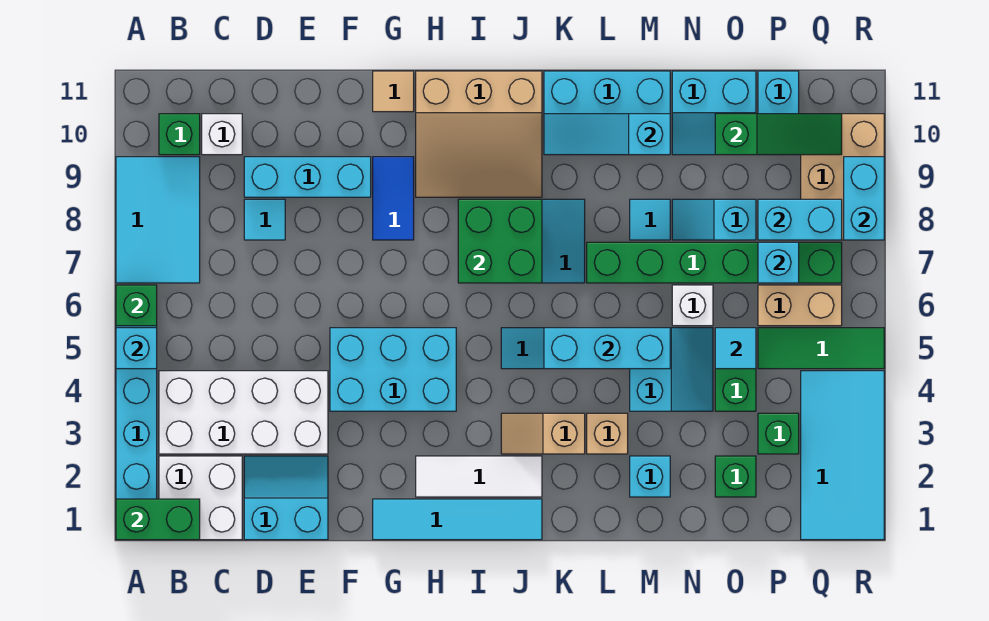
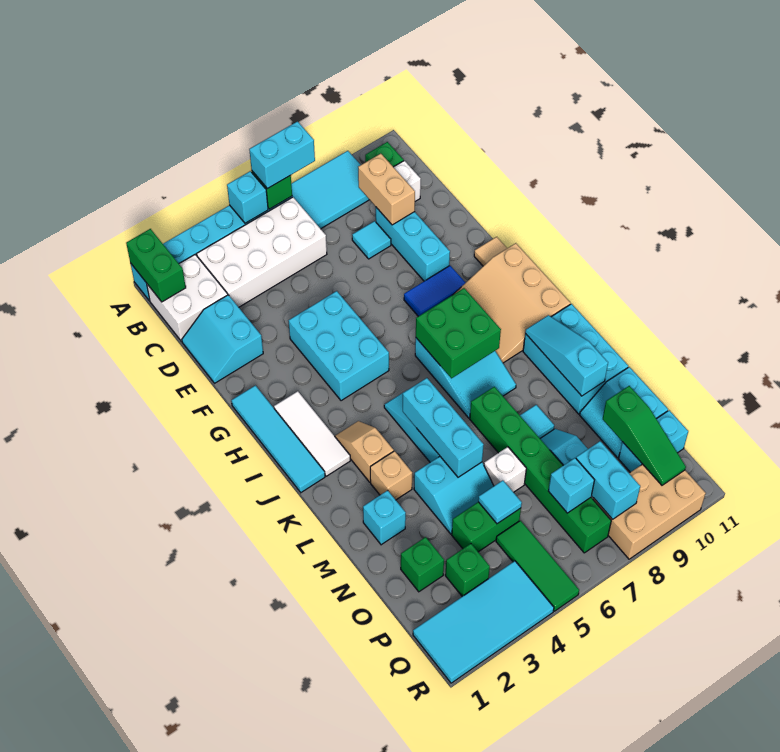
white brick B3:E4 level 1 -> white brick B3:C6 level 1
cyan slope D1:E2 level 1 top 1 -> cyan slope D1:E2 level 1 top 2
tan brick P6:Q6 level 1 -> tan brick C9:D9 level 2
cyan brick R8:R9 level 2 -> cyan brick A6:A7 level 3

